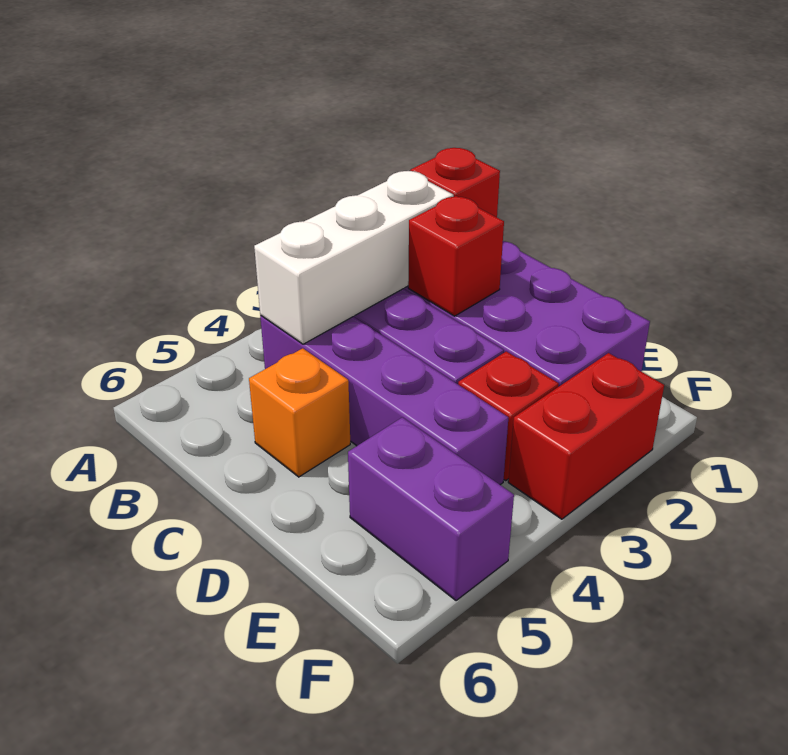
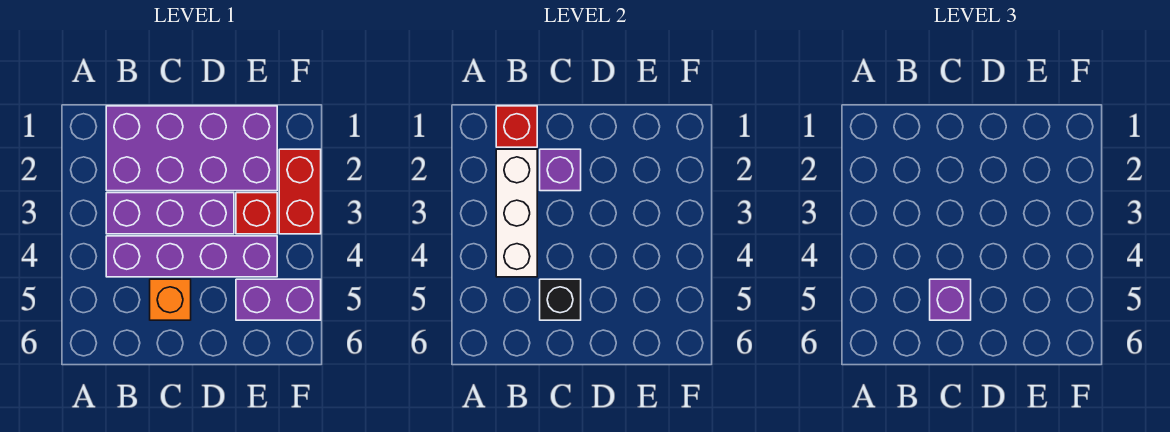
red brick C2 level 2 -> purple brick C2 level 2
none -> black brick C5 level 2
none -> purple brick C5 level 3

